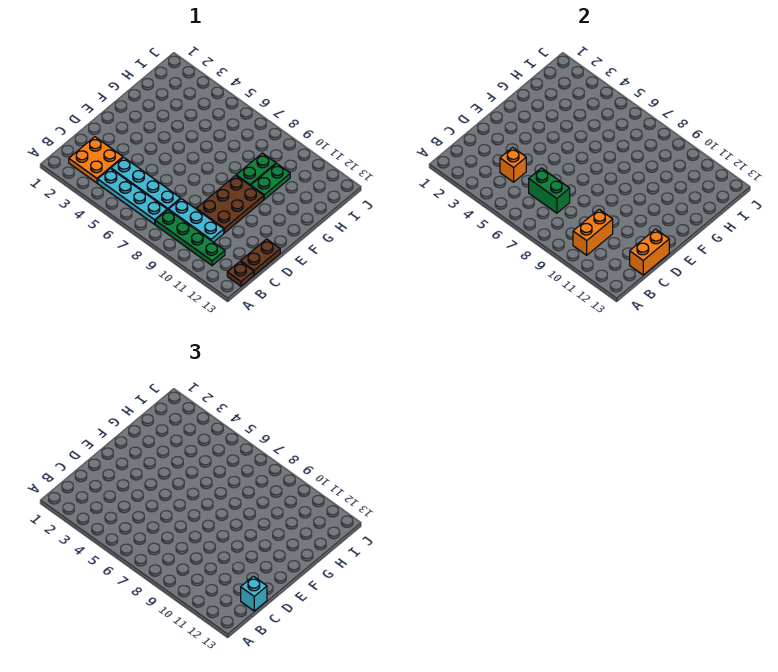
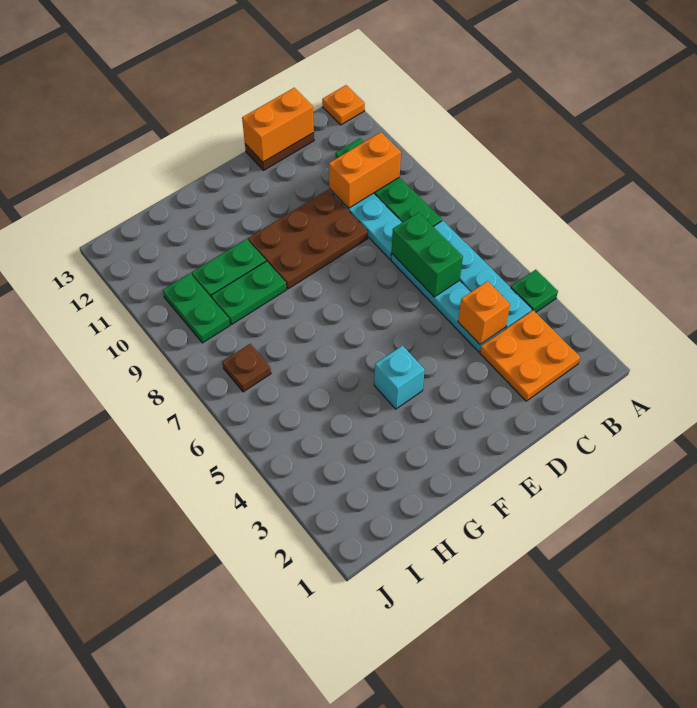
none -> green plate A4 level 1
none -> orange plate A13 level 1
brown plate B13 level 1 -> brown plate I7 level 1
cyan brick C13 level 3 -> cyan brick F4 level 1
none -> green plate I9:I10 level 1

